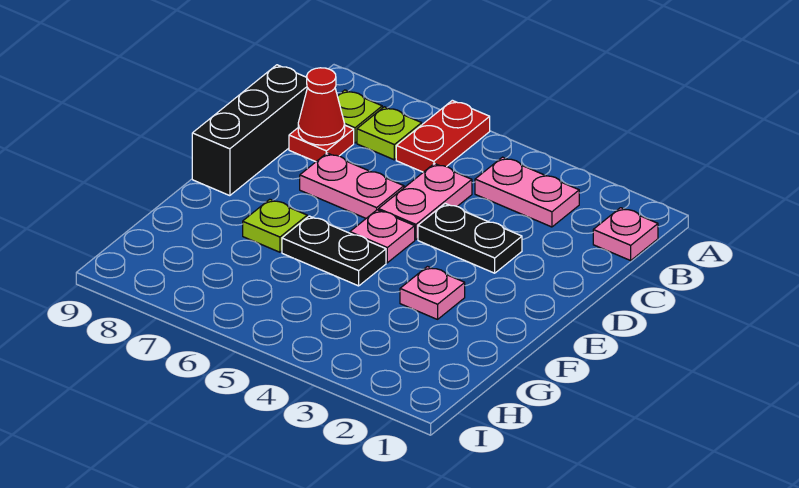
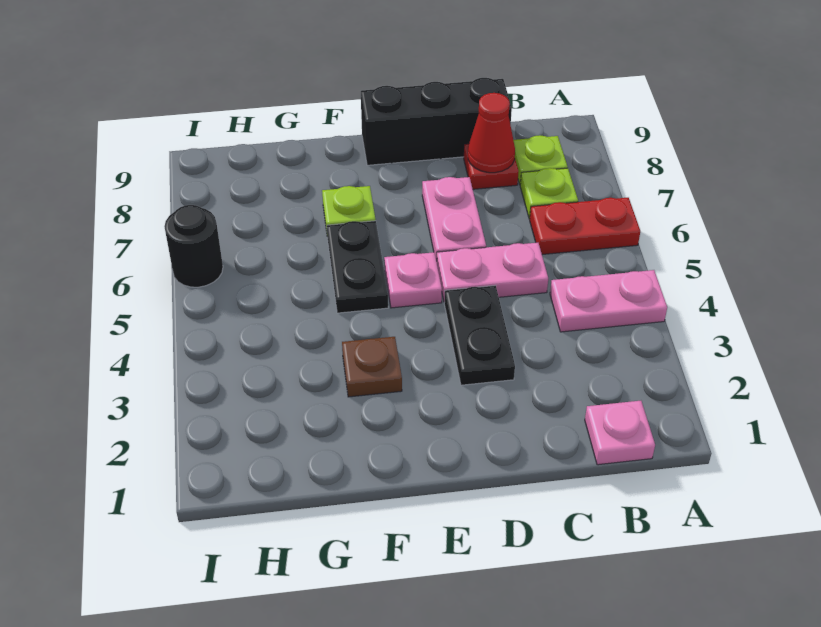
pink plate B3:B4 level 1 -> pink plate A4:B4 level 1
pink plate F3 level 1 -> brown plate F3 level 1
none -> black round brick I6 level 1

